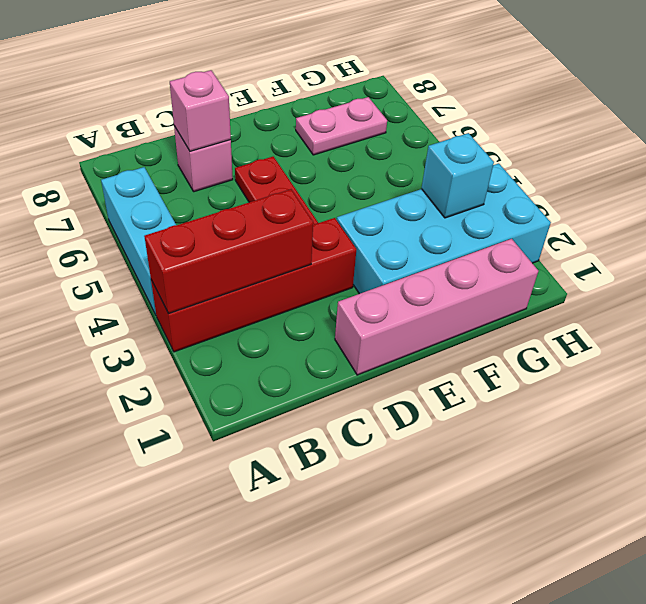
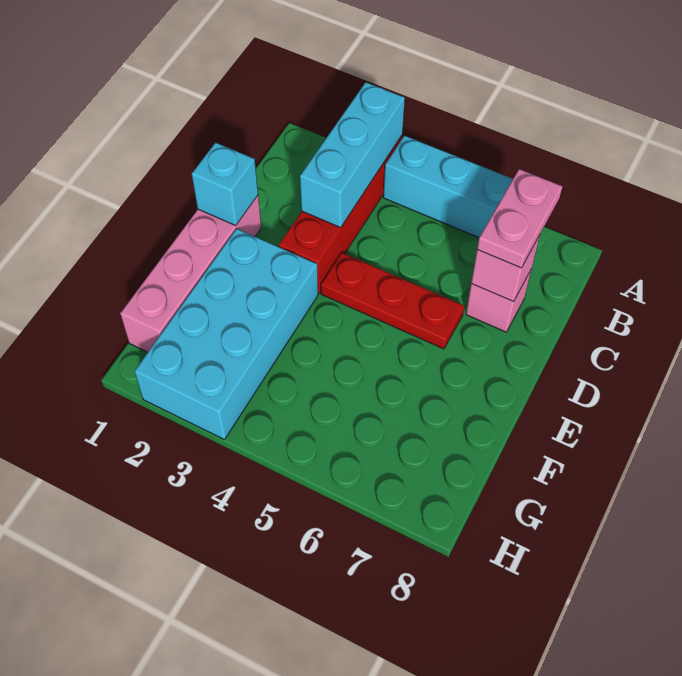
red brick A3:C3 level 2 -> cyan brick A3:C3 level 2
pink plate F7:G7 level 1 -> pink plate B7:C7 level 3
cyan brick G3 level 2 -> cyan brick D1 level 2

